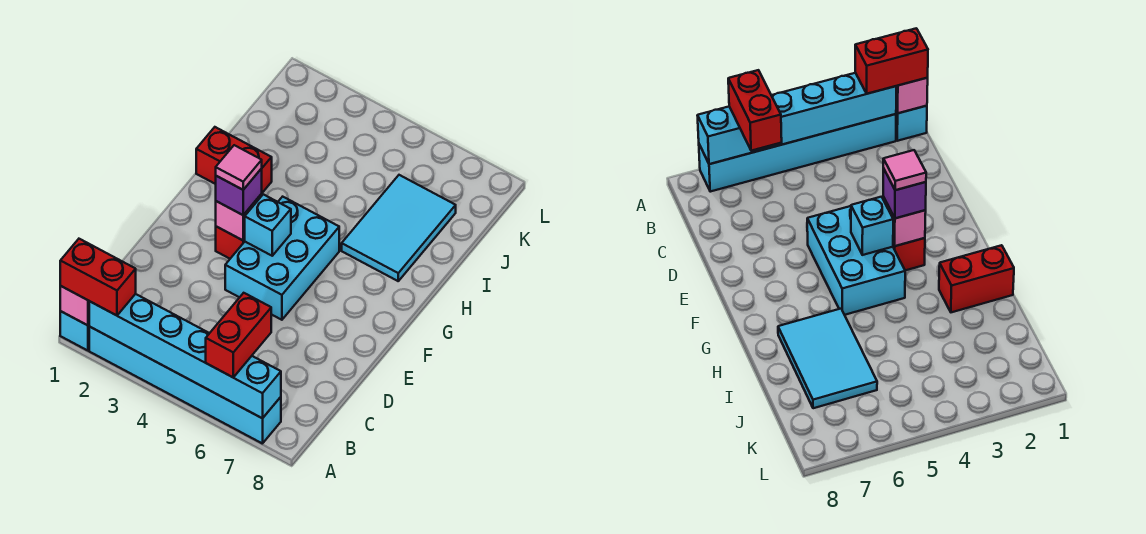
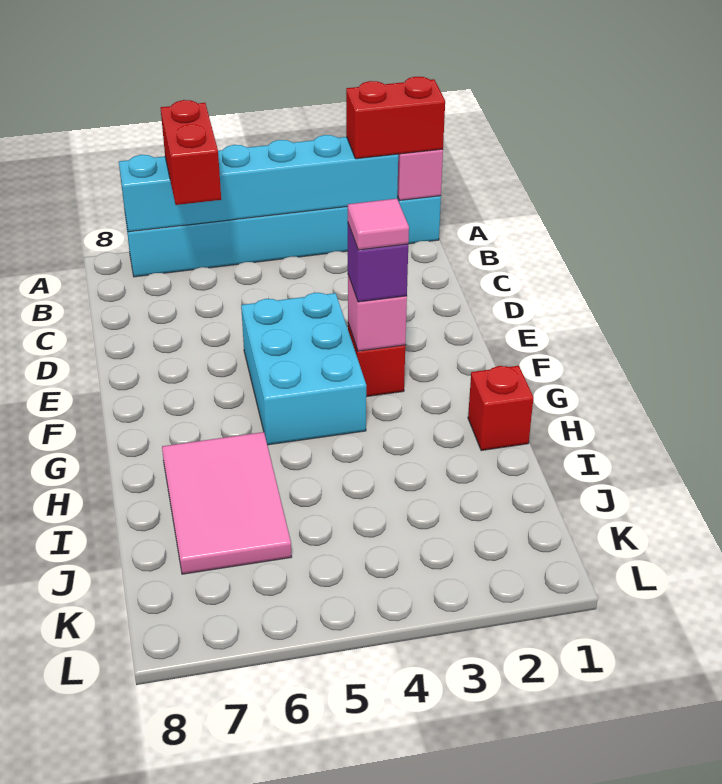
cyan brick F4 level 2 -> none
red brick H1:H2 level 1 -> red brick H1 level 1
cyan tile H6:J7 level 1 -> pink tile H6:J7 level 1

